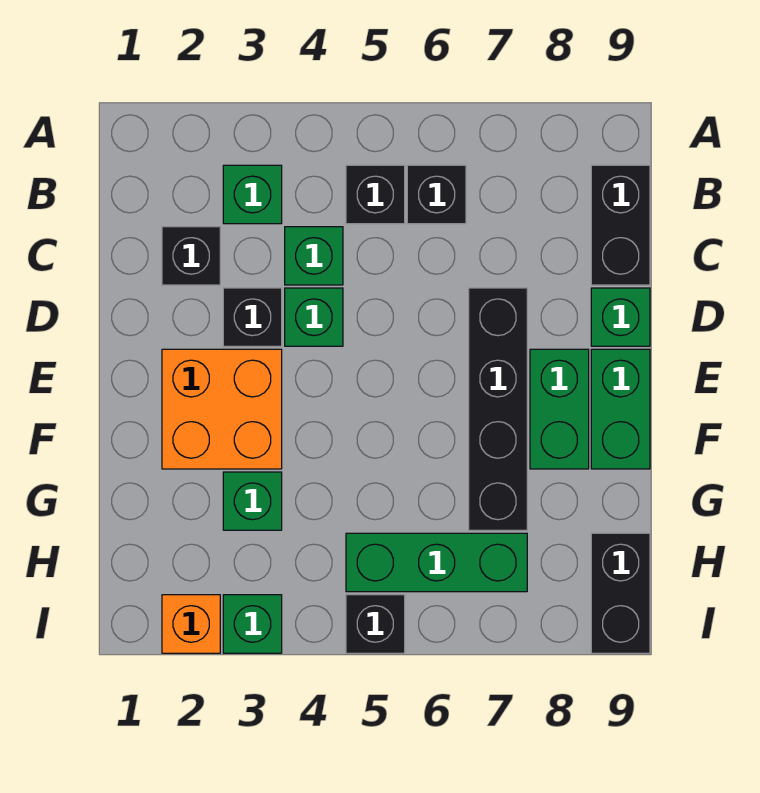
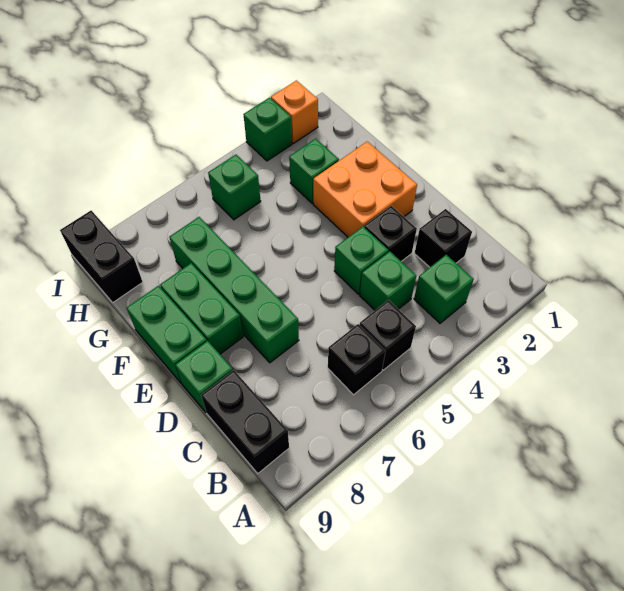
black brick D7:G7 level 1 -> green brick D7:G7 level 1
green brick H5:H7 level 1 -> green brick H5 level 1
black brick I5 level 1 -> none

